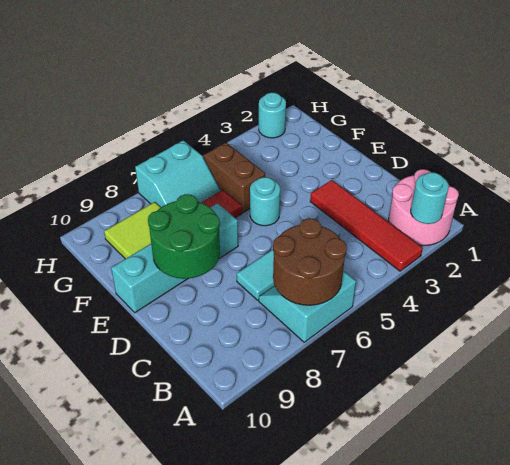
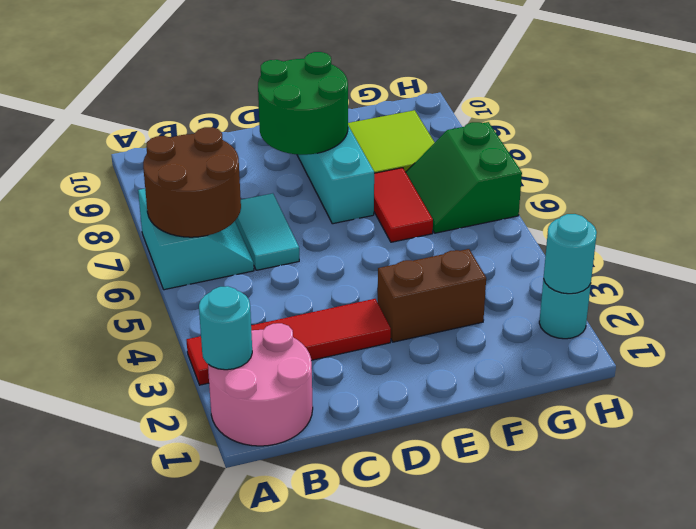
cyan round brick E5 level 1 -> cyan round brick H2 level 2
brown brick F5:G5 level 1 -> brown brick E3:F3 level 1
cyan slope G6:H7 level 1 top H -> green slope G6:H7 level 1 top H

